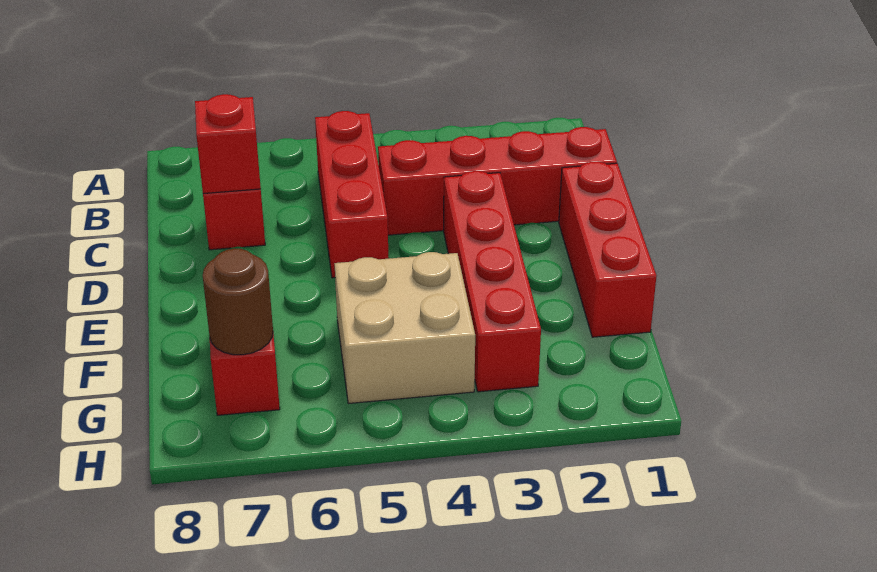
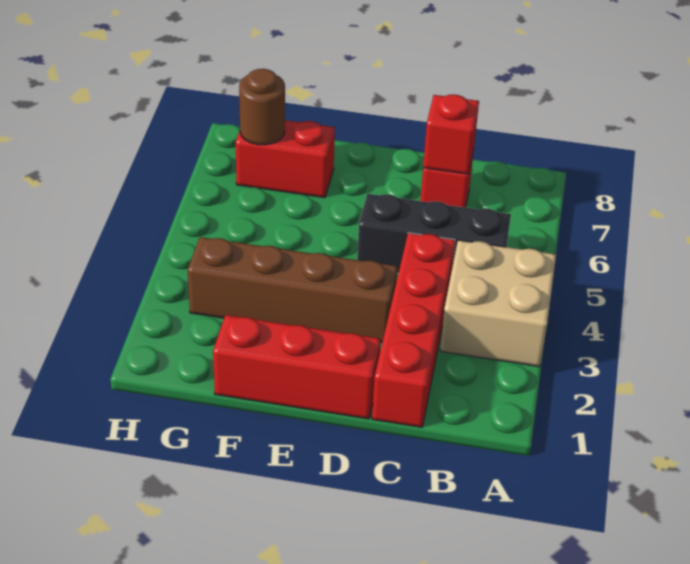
red brick B5:D5 level 1 -> black brick B5:D5 level 1
red brick D3:G3 level 1 -> brown brick D3:G3 level 1
tan brick F4:G5 level 1 -> tan brick A3:B4 level 1

